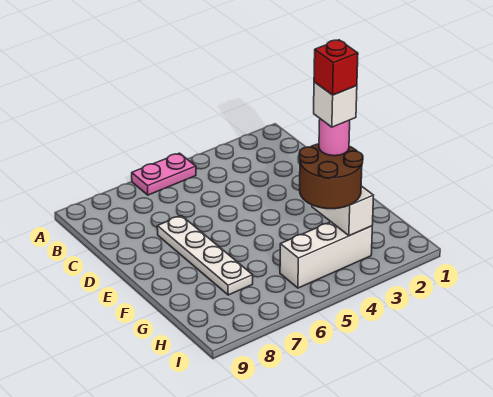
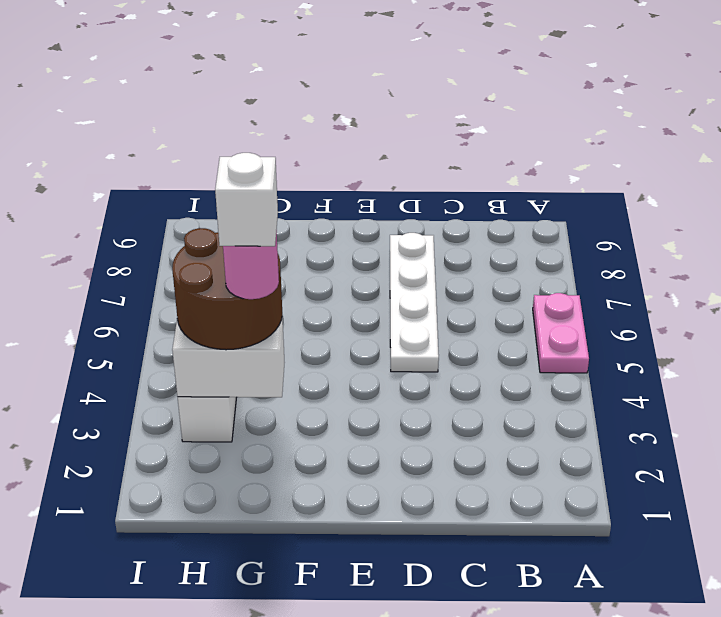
white plate D7:G7 level 1 -> white plate D5:D8 level 1
red brick G3 level 6 -> none

